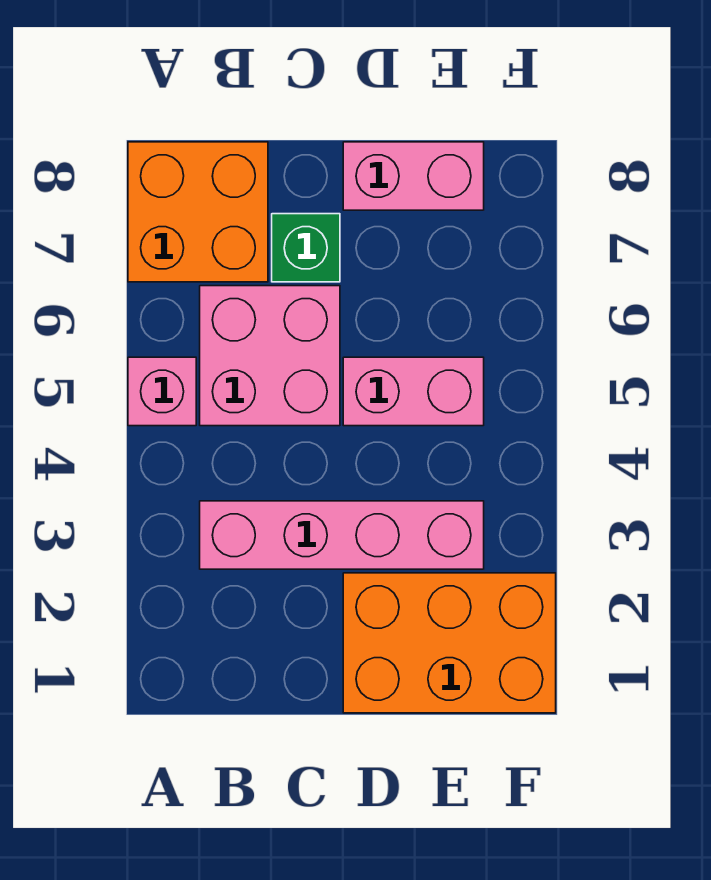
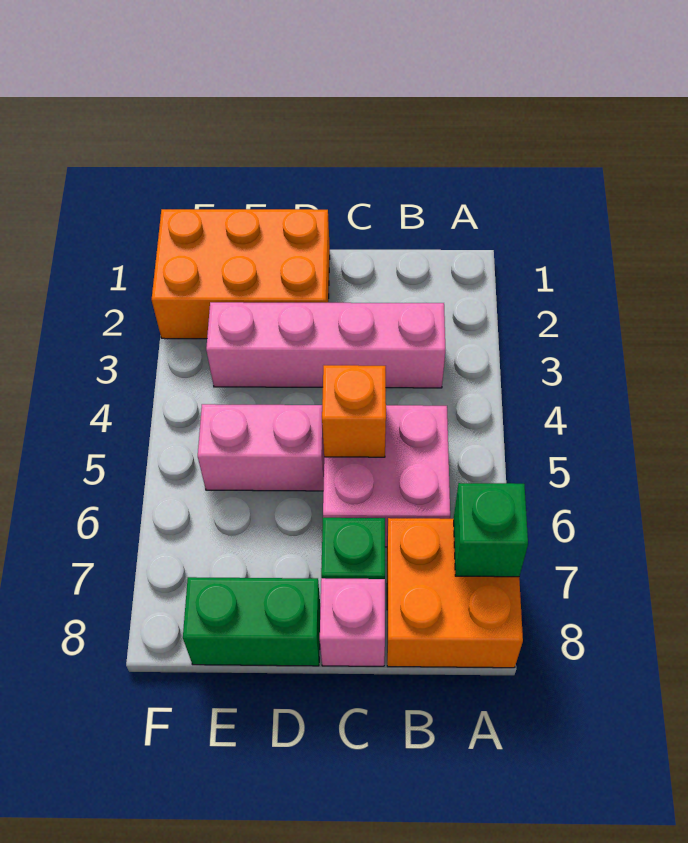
pink brick A5 level 1 -> pink brick C8 level 1
none -> green brick A7 level 2
none -> orange brick C5 level 2
pink brick D8:E8 level 1 -> green brick D8:E8 level 1

